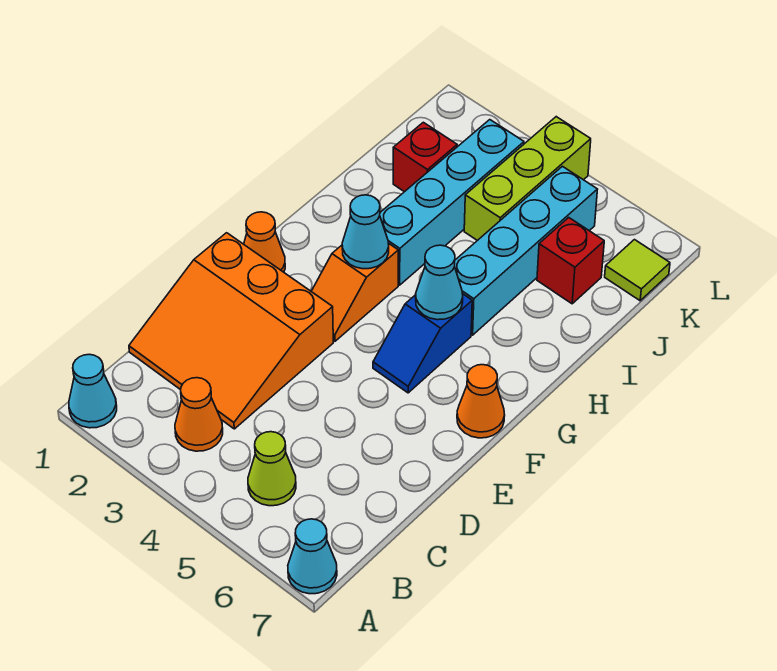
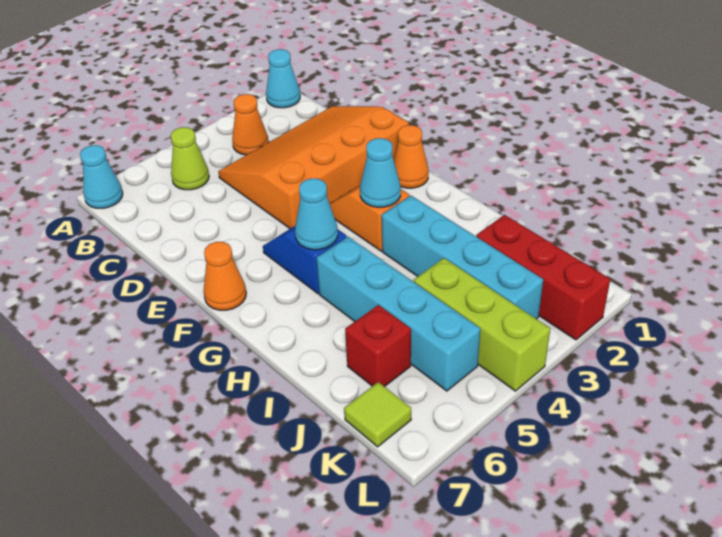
orange slope C1:E3 level 1 top E -> orange slope C1:E4 level 1 top E
red brick J2 level 1 -> red brick J2:L2 level 1

